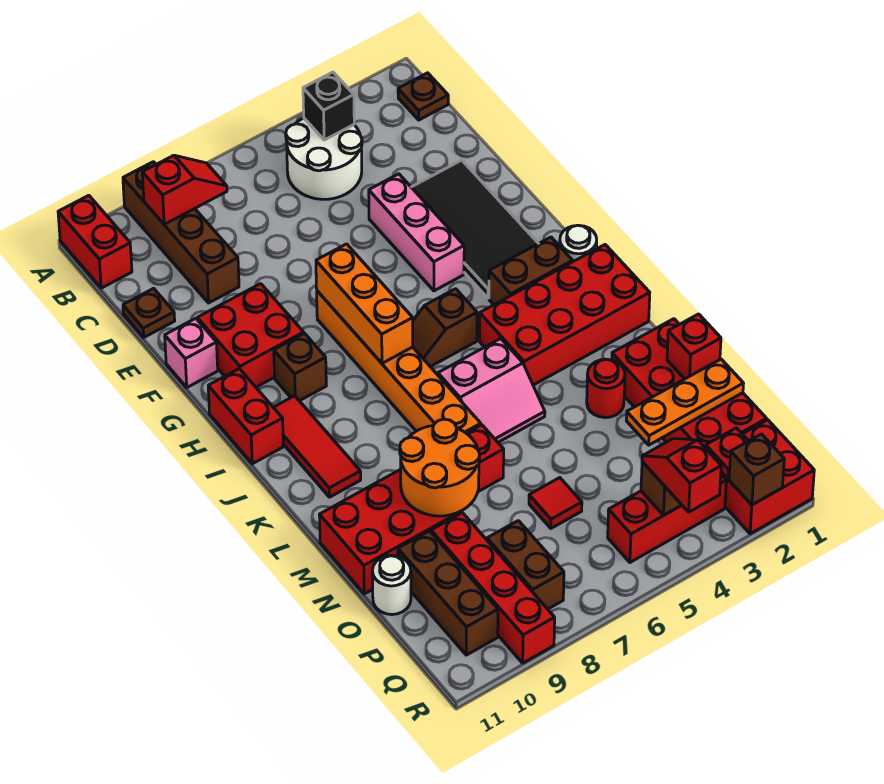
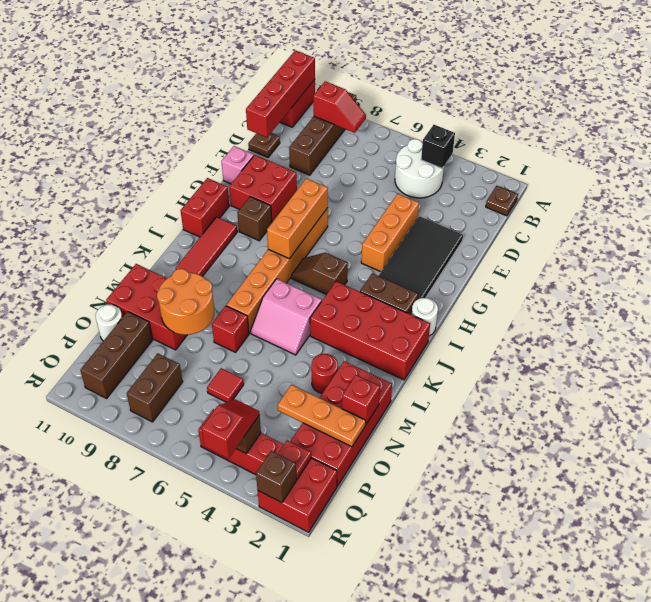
pink brick E4:G4 level 1 -> orange brick E4:G4 level 1
red brick O9:R9 level 1 -> red brick A11:D11 level 2

